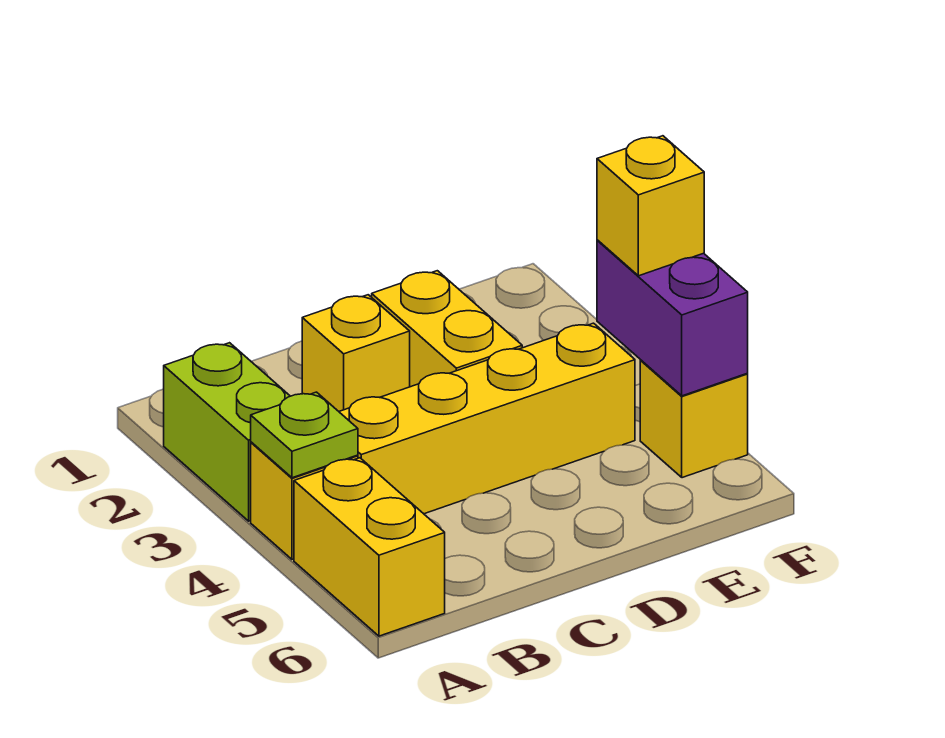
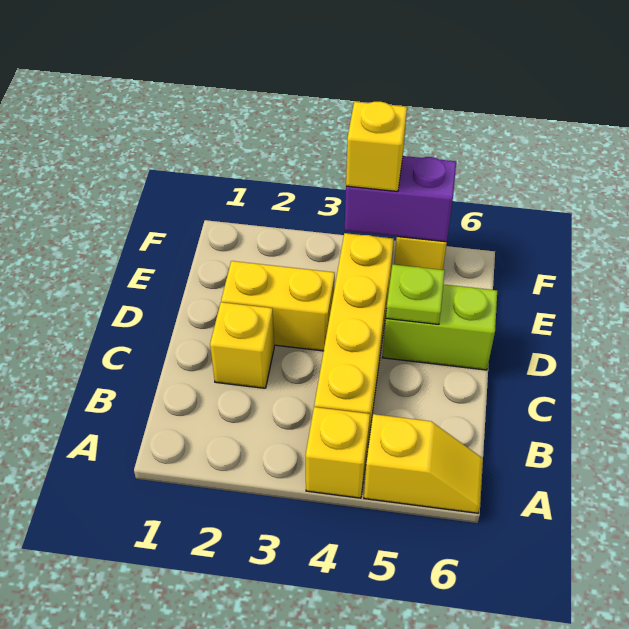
lime brick A2:A3 level 1 -> lime brick D5:D6 level 1
lime plate A4 level 2 -> lime plate D5 level 2
yellow brick A5:A6 level 1 -> yellow slope A5:A6 level 1 top 5

